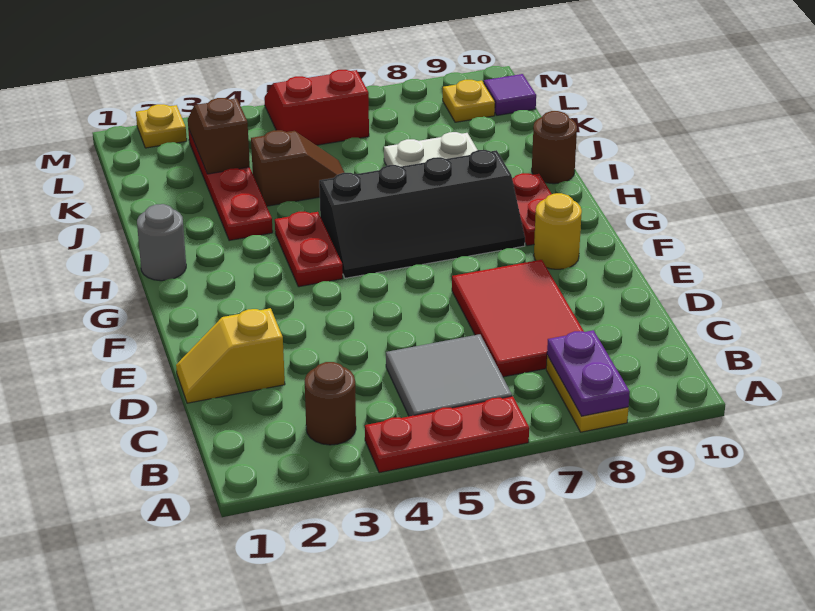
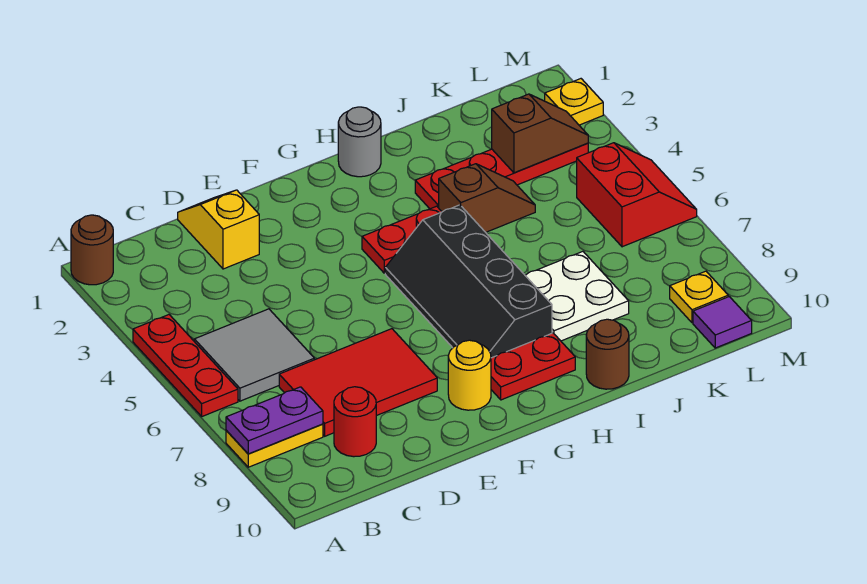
brown round brick B3 level 1 -> brown round brick A1 level 1
none -> red round brick C9 level 1
brown slope J4:J5 level 1 top 4 -> brown slope I4:J4 level 1 top I

